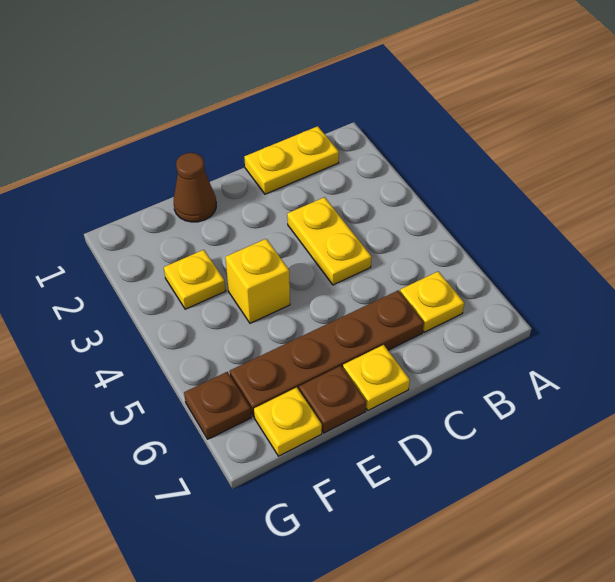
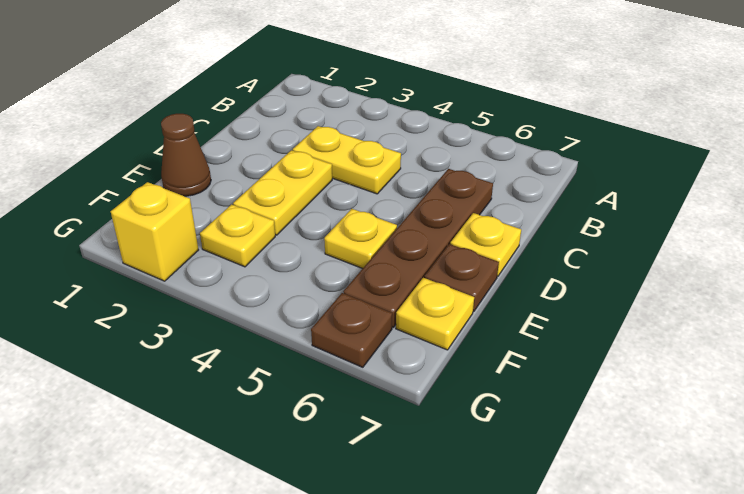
yellow plate B1:C1 level 1 -> yellow plate D3:E3 level 1
yellow plate B6 level 1 -> yellow plate E5 level 1
yellow brick E4 level 1 -> yellow brick G2 level 1

